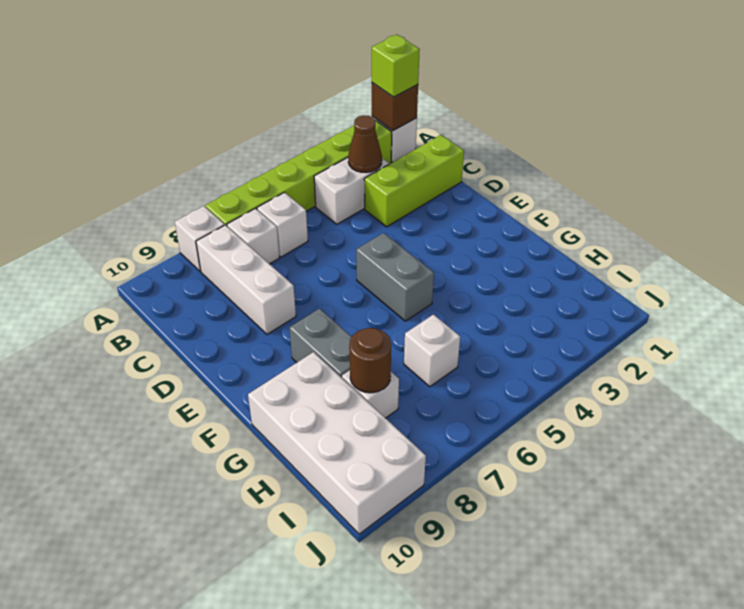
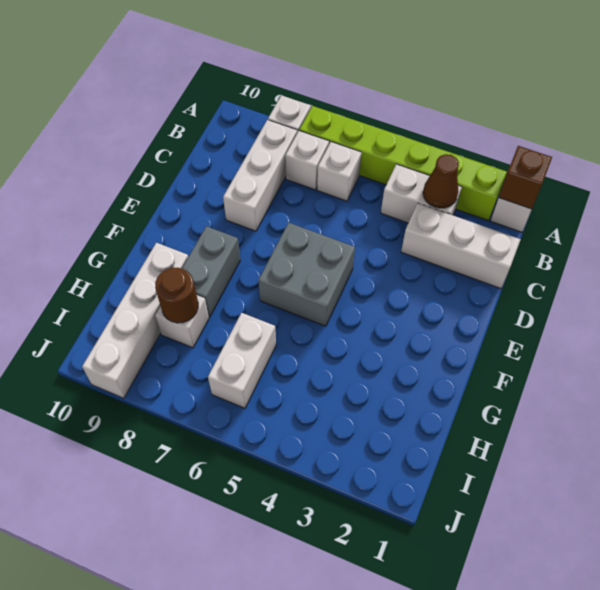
lime brick A1 level 3 -> none
lime brick C1:C3 level 1 -> white brick C1:C3 level 1
grey brick E5:F5 level 1 -> grey brick E5:F6 level 1
white brick G9:J10 level 1 -> white brick G9:J9 level 1
white brick H6 level 1 -> white brick H6:I6 level 1

